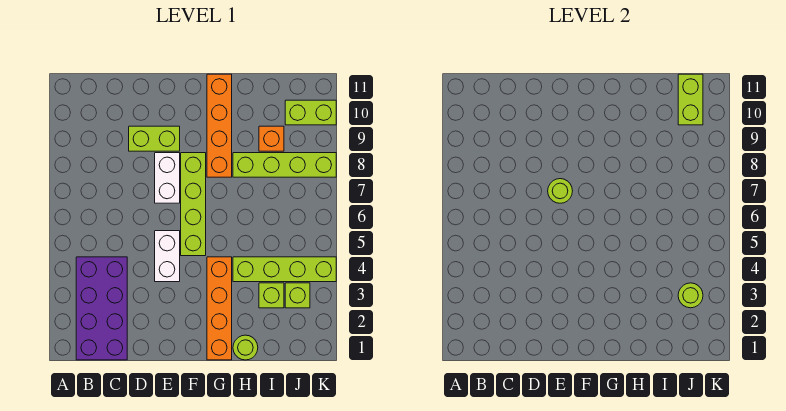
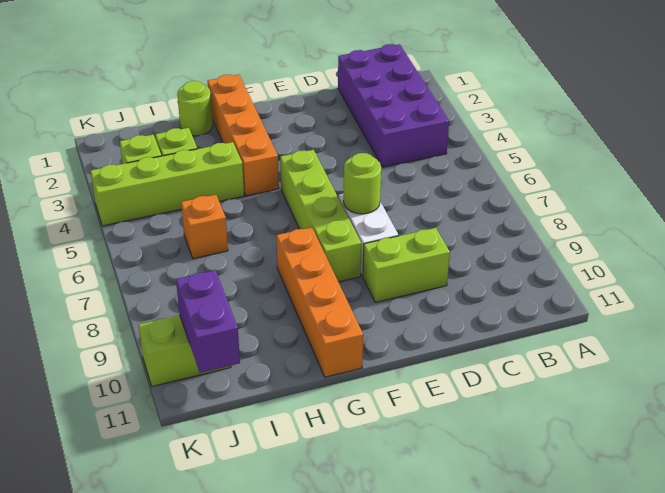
white brick E4:E5 level 1 -> none
lime brick H8:K8 level 1 -> none
orange brick I9 level 1 -> orange brick I6 level 1
lime round brick J3 level 2 -> none
lime brick J10:J11 level 2 -> purple brick J10:J11 level 2

